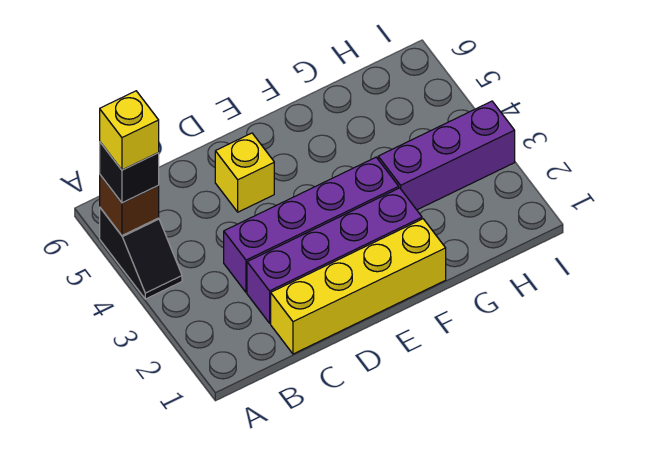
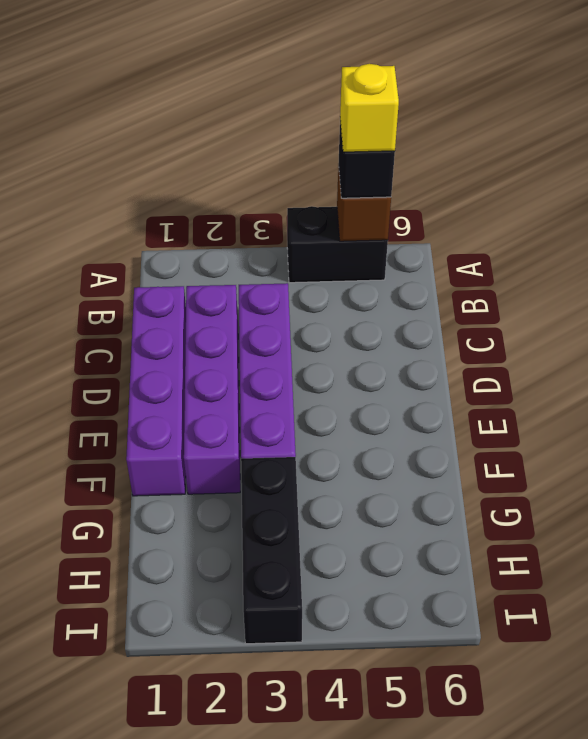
black slope A4:A5 level 1 top 5 -> black brick A4:A5 level 1
yellow brick C1:F1 level 1 -> purple brick C1:F1 level 1
yellow brick D5 level 1 -> none
purple brick G3:I3 level 1 -> black brick G3:I3 level 1

